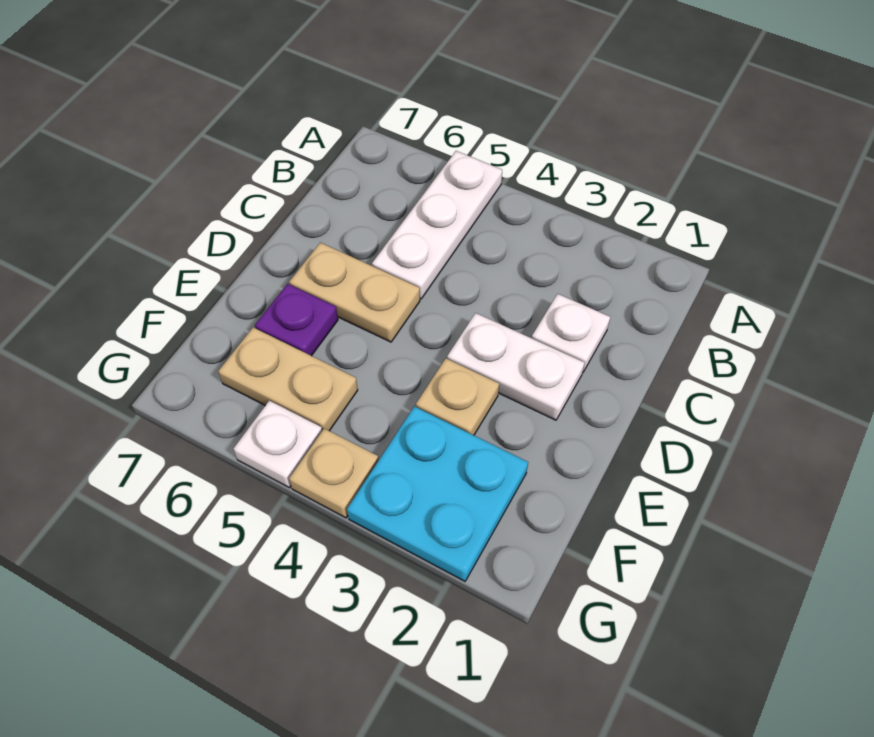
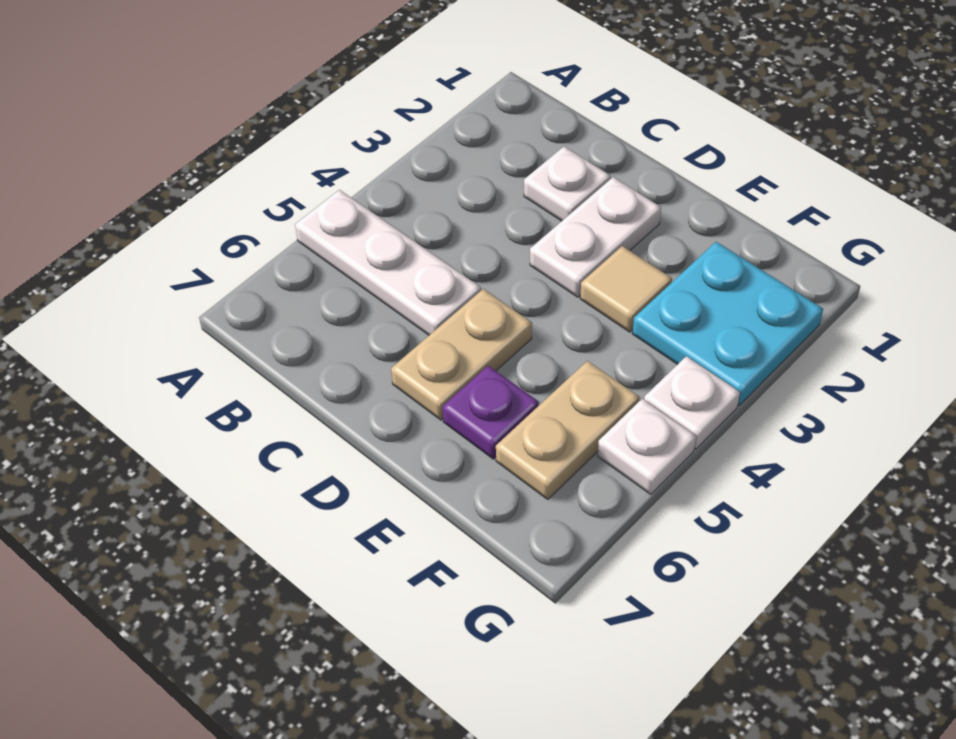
tan plate E3 level 1 -> tan tile E3 level 1
tan plate G4 level 1 -> white plate G4 level 1

